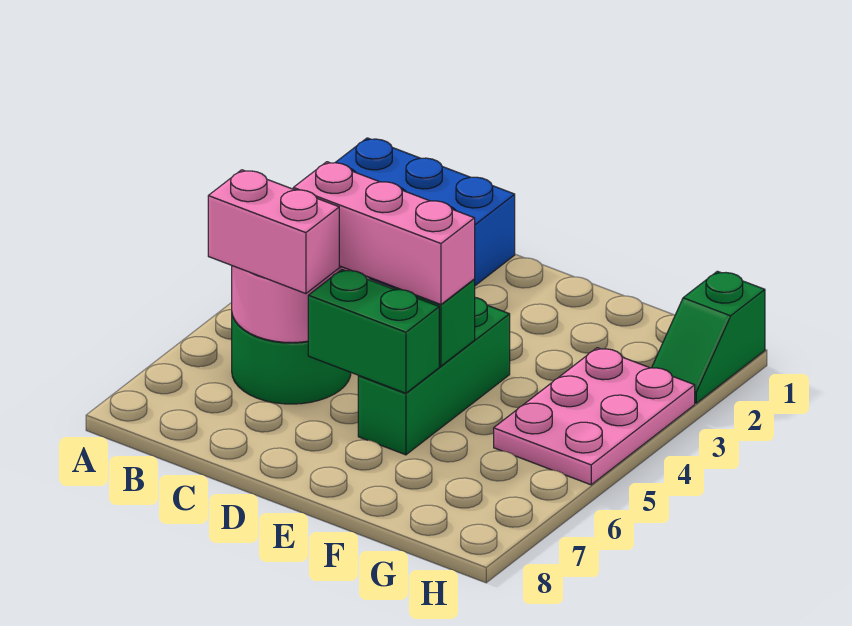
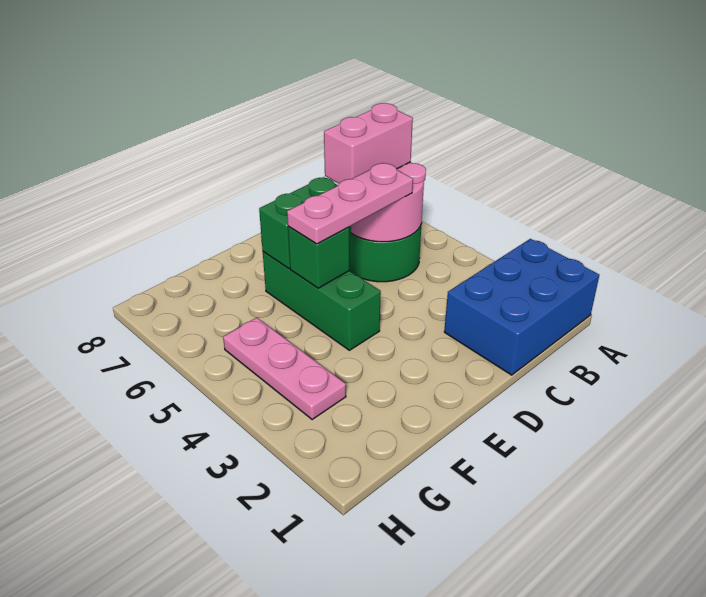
pink brick C5:E5 level 3 -> pink plate C5:E5 level 3
pink plate G3:H5 level 1 -> pink plate G3:G5 level 1
green slope H1:H2 level 1 top 1 -> none

